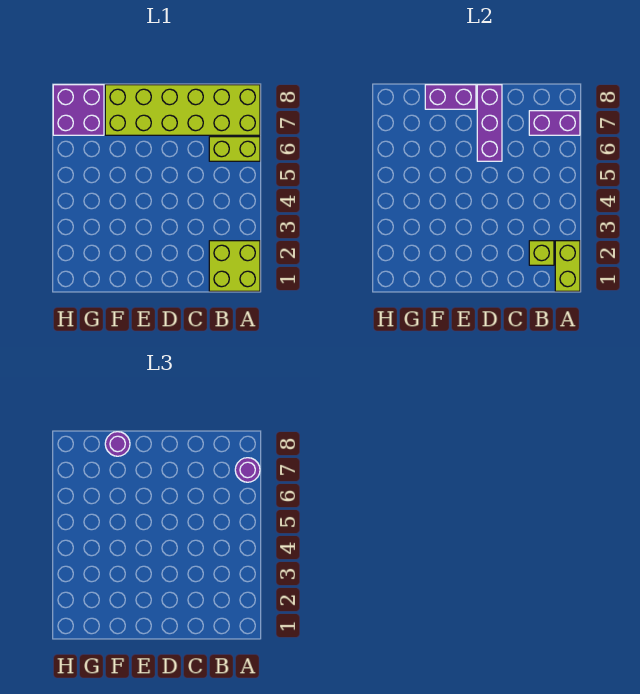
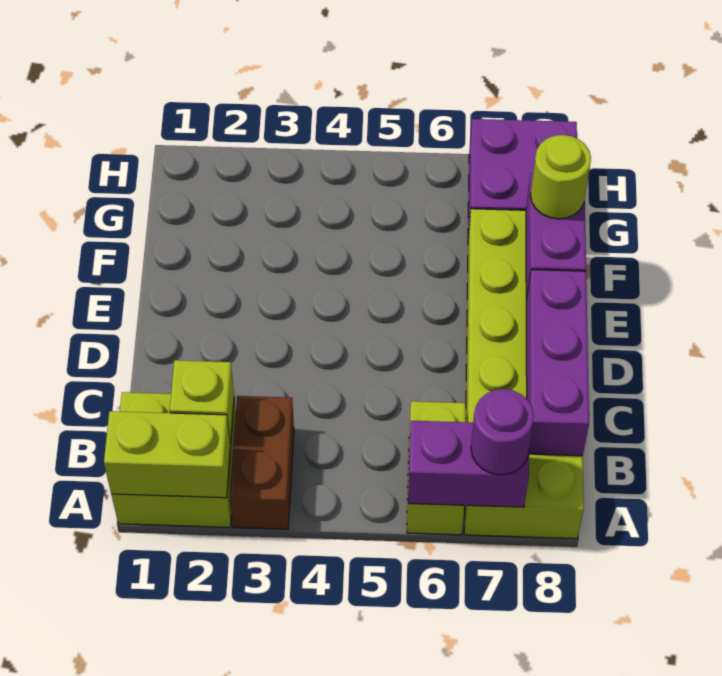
none -> brown brick A3:B3 level 1
purple brick A7:B7 level 2 -> purple brick A6:A7 level 2
purple brick D6:D8 level 2 -> purple brick B8:D8 level 2
purple round brick F8 level 3 -> lime round brick F8 level 3

